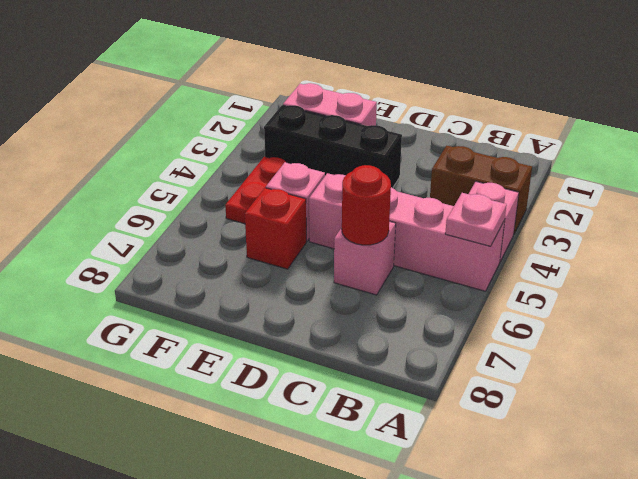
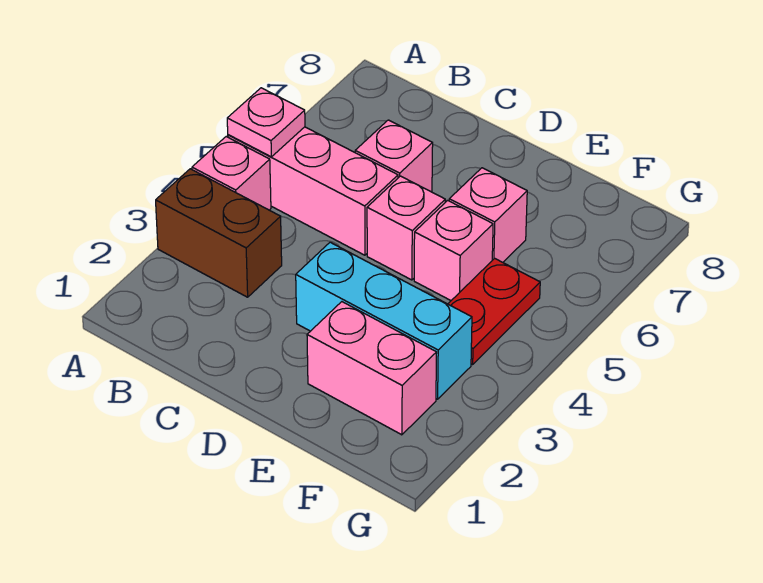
red round brick C6 level 2 -> none
black brick D3:F3 level 1 -> cyan brick D3:F3 level 1
red brick E6 level 1 -> pink brick E6 level 1

